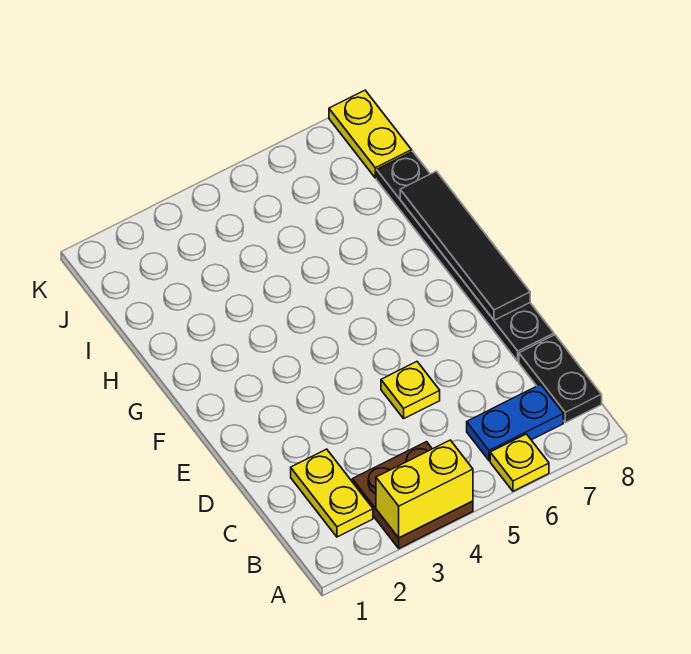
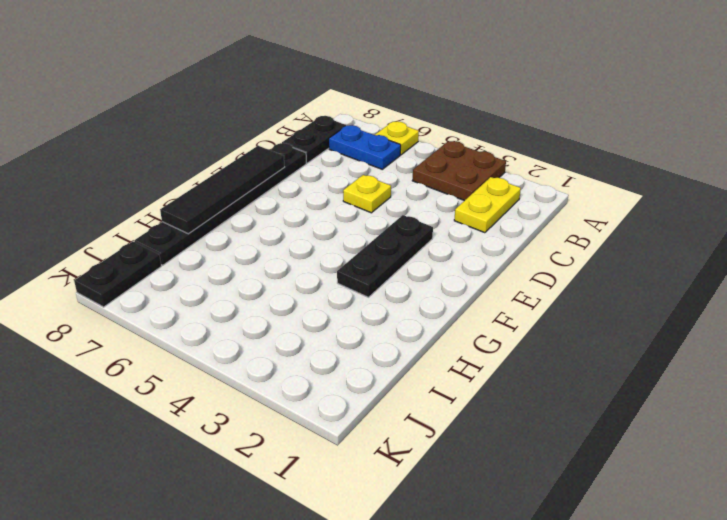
yellow brick A3:A4 level 2 -> none
none -> black plate E3:G3 level 1
yellow plate J8:K8 level 1 -> black plate J8:K8 level 1

